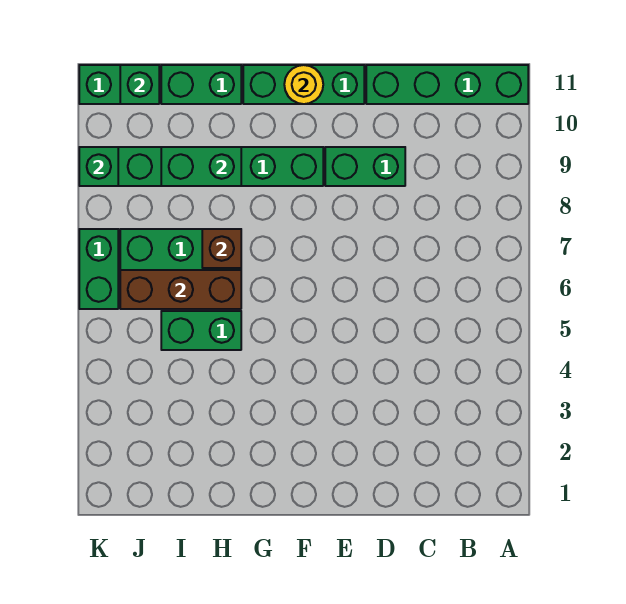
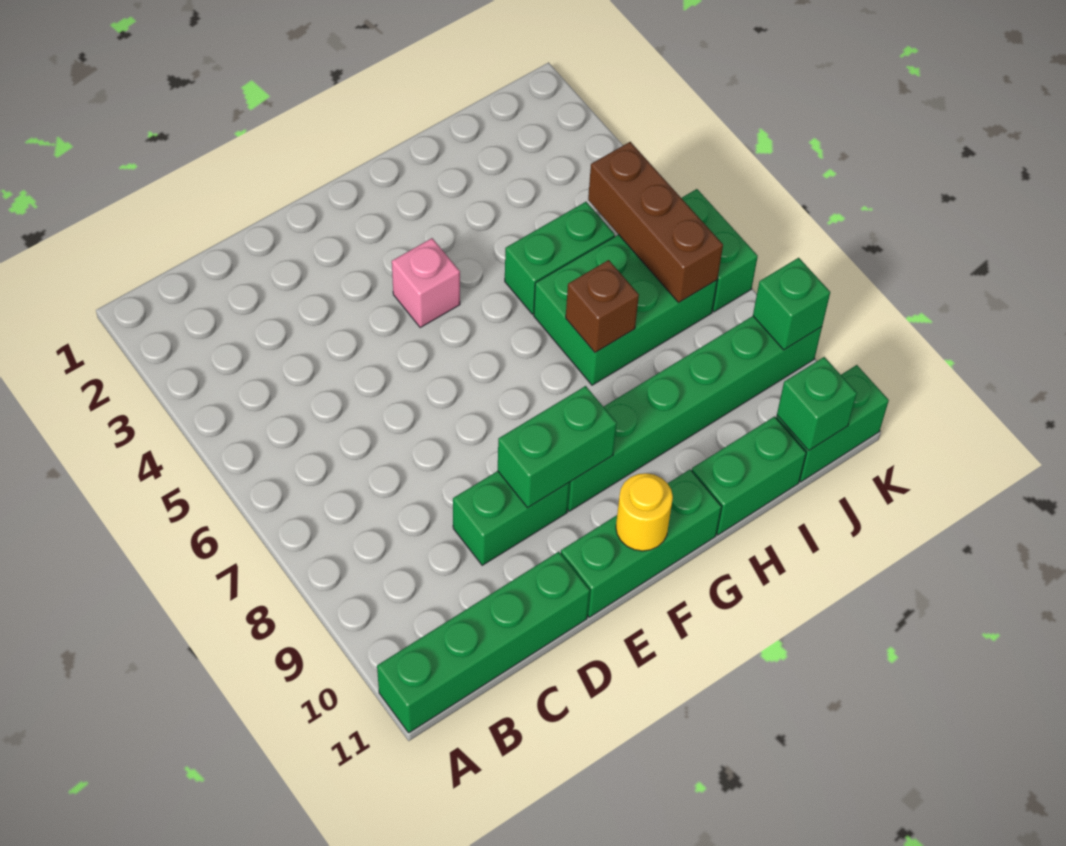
none -> pink brick F4 level 1
brown brick H6:J6 level 2 -> brown brick J5:J7 level 2
green brick H9:I9 level 2 -> green brick E9:F9 level 2

